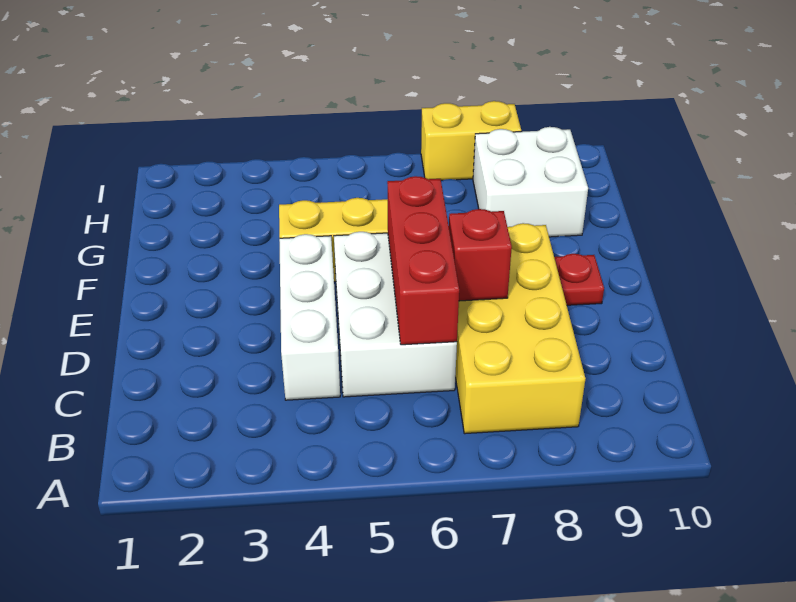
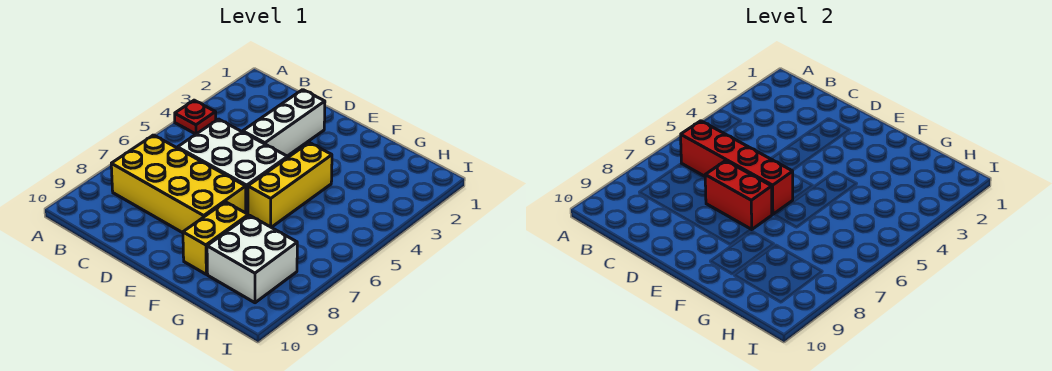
white brick C4:E4 level 1 -> white brick D2:D4 level 1
red brick C6:E6 level 2 -> red brick B6:E6 level 2
red brick D7 level 2 -> red brick D7:E7 level 2
red plate E9 level 1 -> red plate A4 level 1
yellow brick I7:I8 level 1 -> yellow brick F8:F9 level 1

